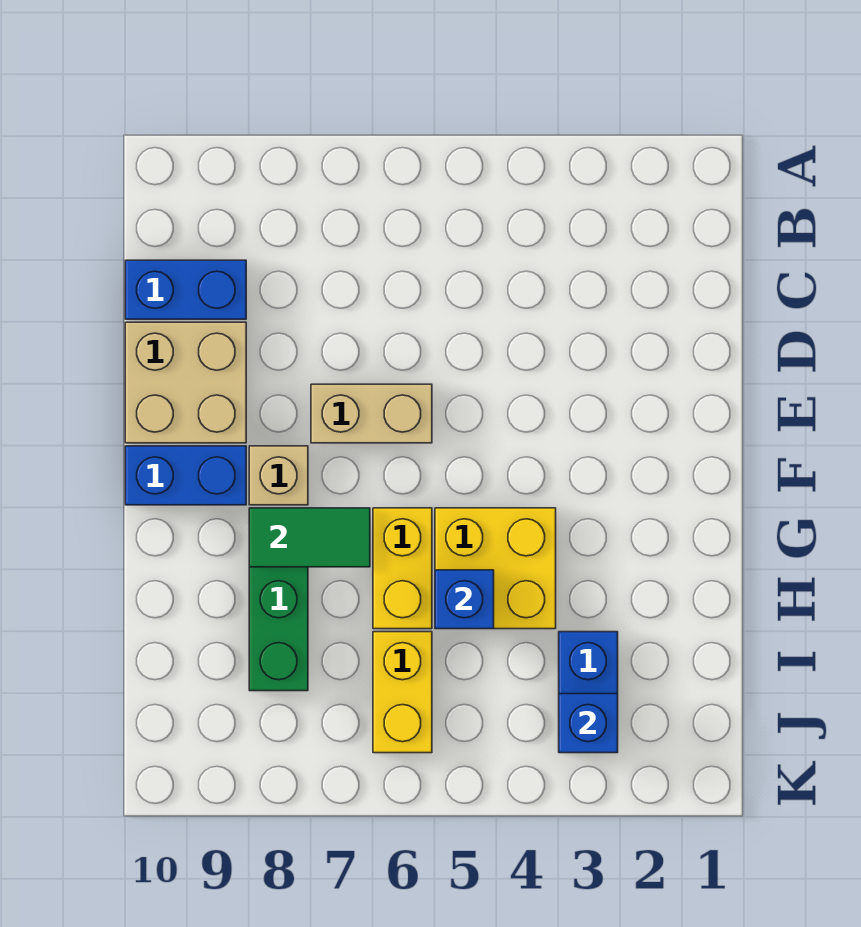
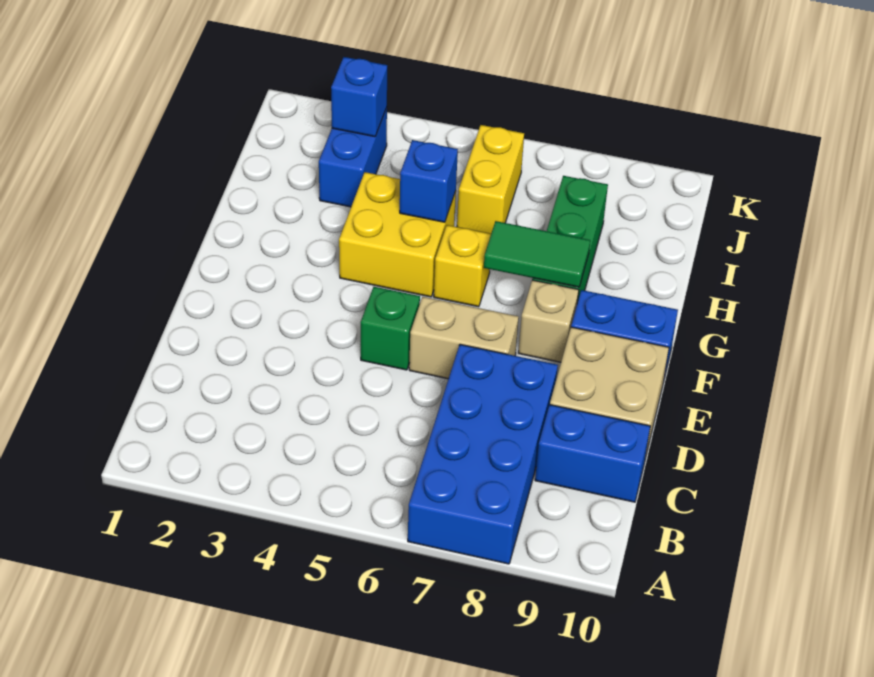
none -> blue brick A7:D8 level 1
none -> green brick E5 level 1
yellow brick G6:H6 level 1 -> yellow brick G6 level 1

